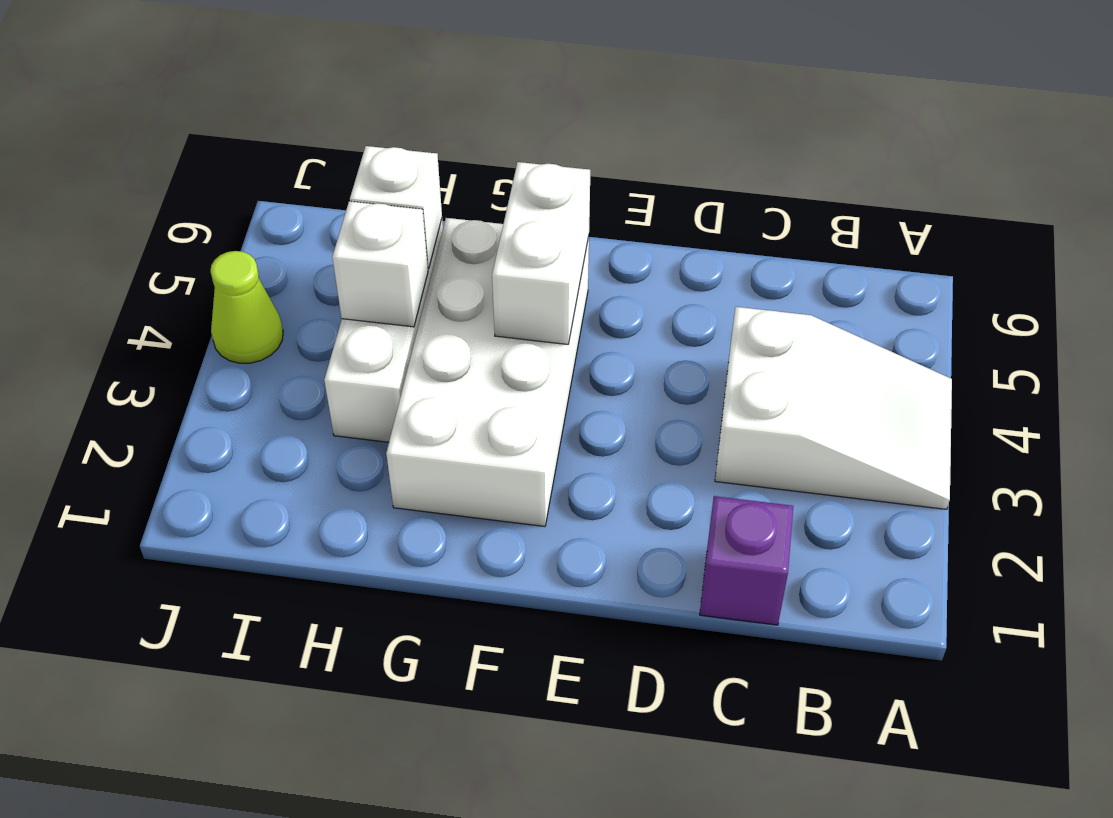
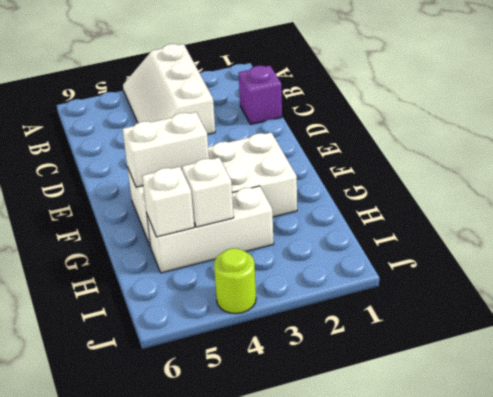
white slope A3:C4 level 1 top C -> white slope A3:C4 level 1 top 3
lime cone J4 level 1 -> lime round brick J4 level 1

